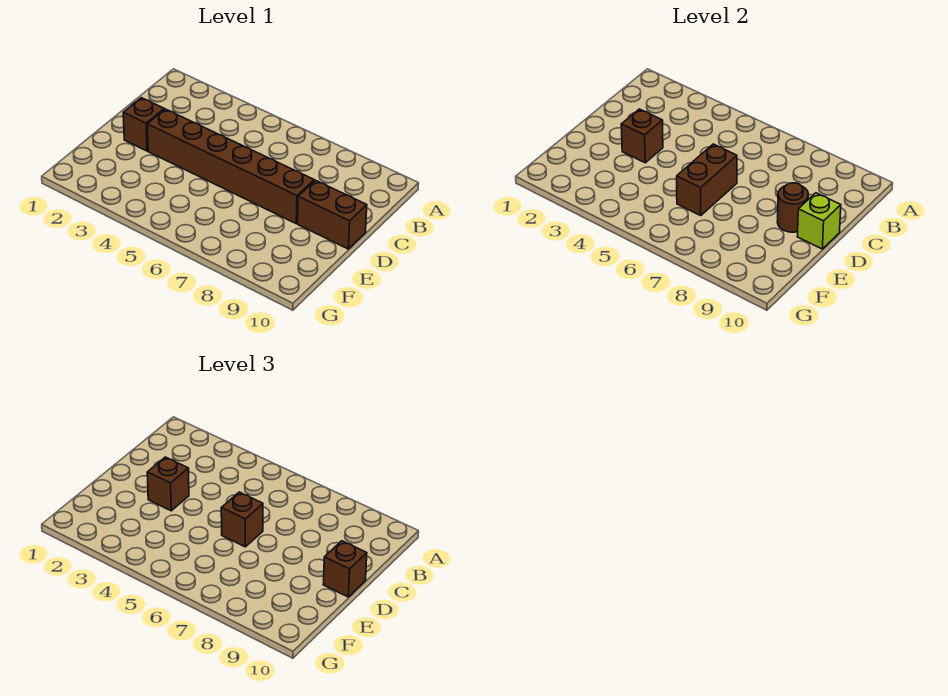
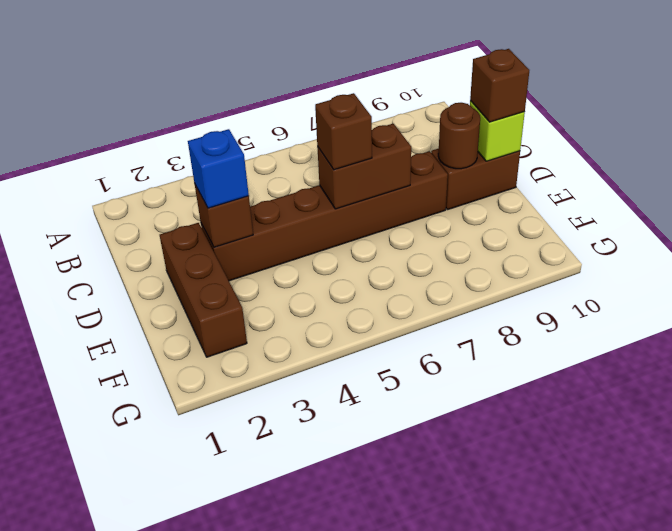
brown brick D2 level 1 -> brown brick D2:F2 level 1
brown brick D3 level 3 -> blue brick D3 level 3
brown brick D6:E6 level 2 -> brown brick D6:D7 level 2

